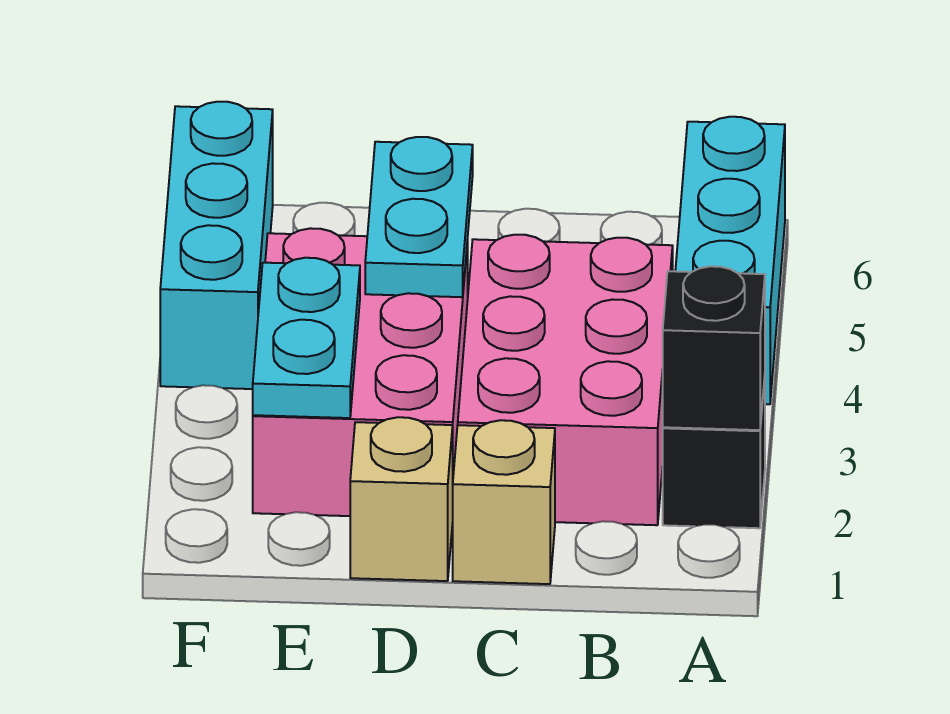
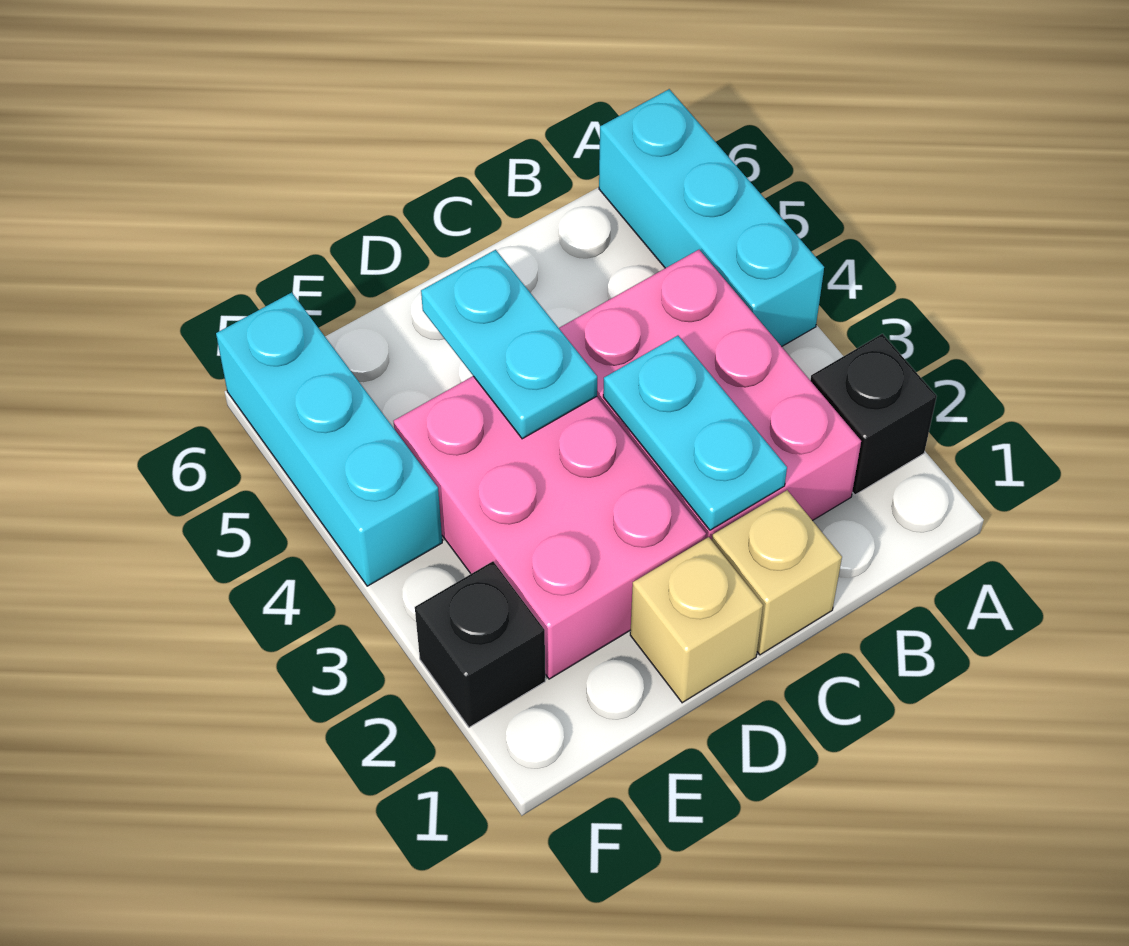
black brick A2 level 2 -> black brick F2 level 1
cyan plate E2:E3 level 2 -> cyan plate C2:C3 level 2

